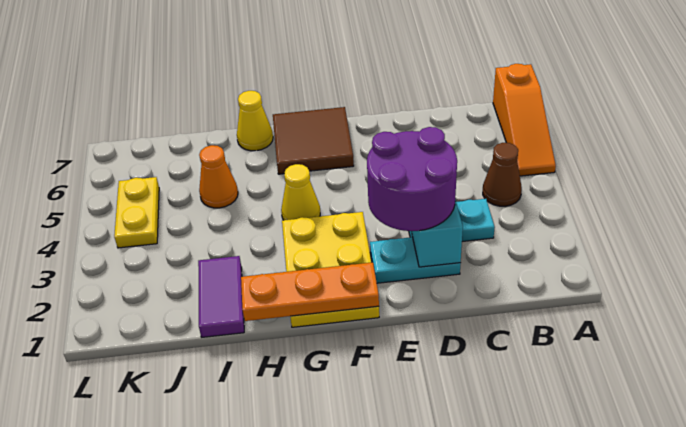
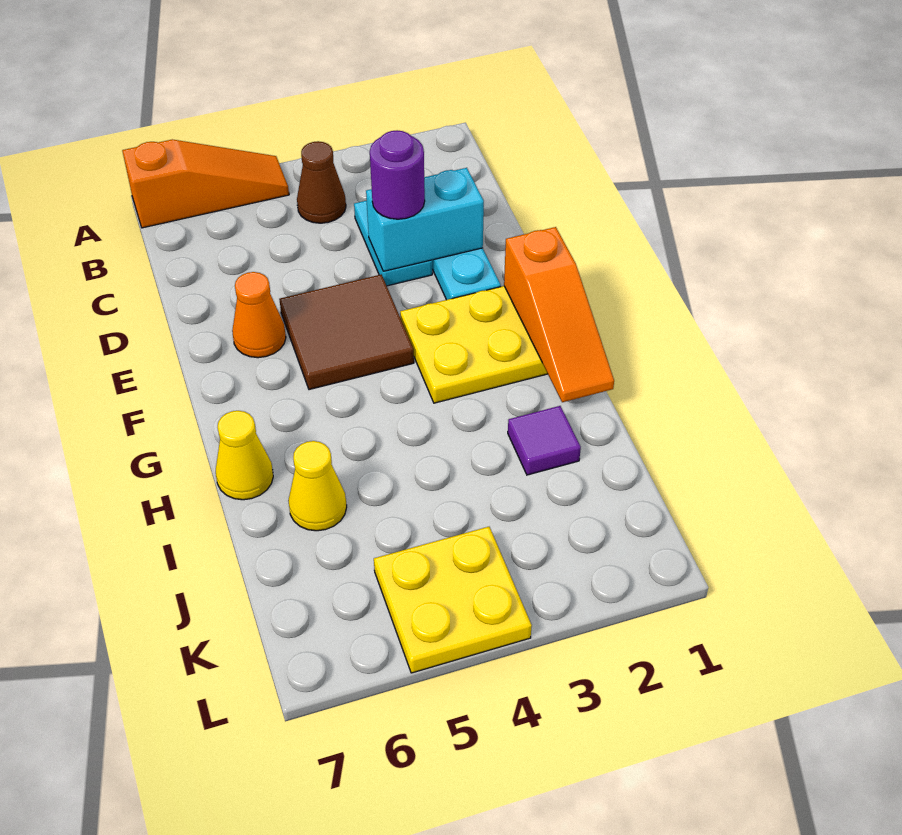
purple round brick D2:E3 level 3 -> purple round brick D3 level 3
orange plate F1:H1 level 2 -> orange slope F1:H1 level 2 top F
brown tile F6:G7 level 1 -> brown tile E4:F5 level 1
yellow cone G4 level 1 -> yellow cone I6 level 1
purple tile I1:I2 level 1 -> purple tile I2 level 1
orange cone I5 level 1 -> orange cone E6 level 1
yellow plate K4:K5 level 1 -> yellow plate K4:L5 level 1

